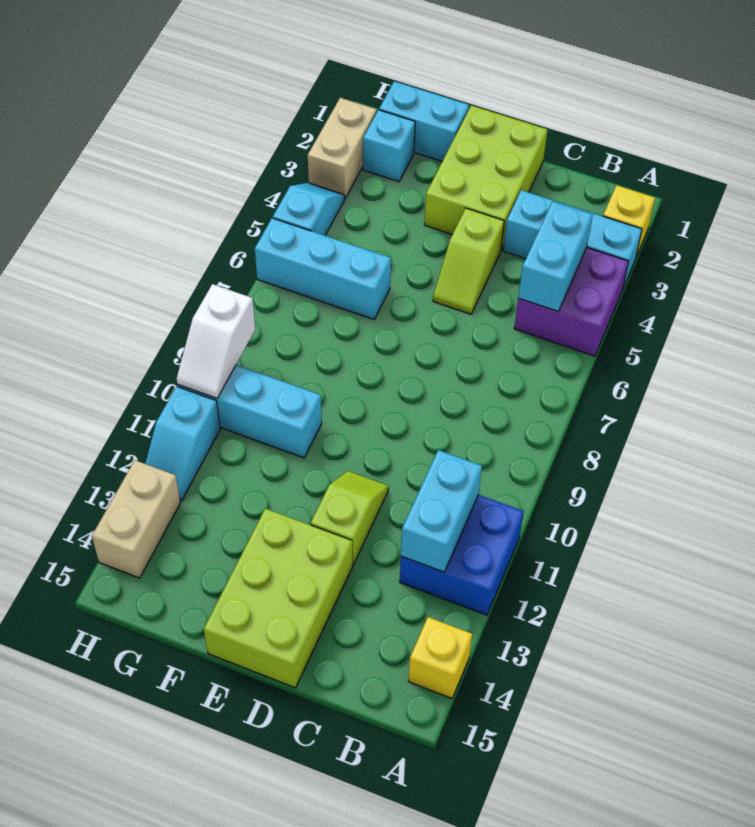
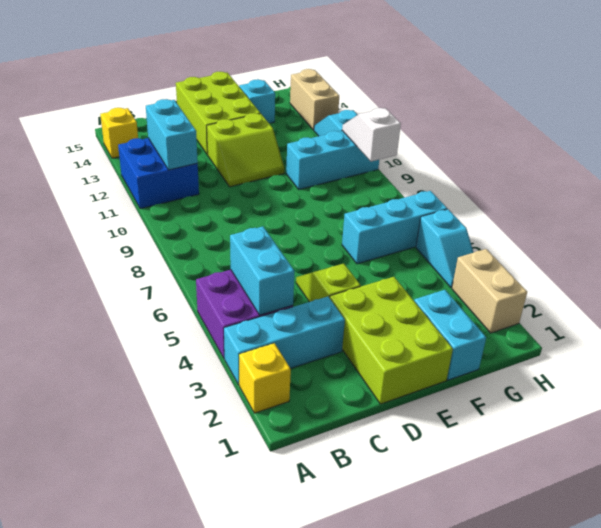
lime slope D11:D12 level 1 top 12 -> lime slope D11:E12 level 1 top 12
cyan brick F1:G1 level 1 -> cyan brick F1:F2 level 1
cyan brick G2 level 1 -> cyan brick F14 level 1

